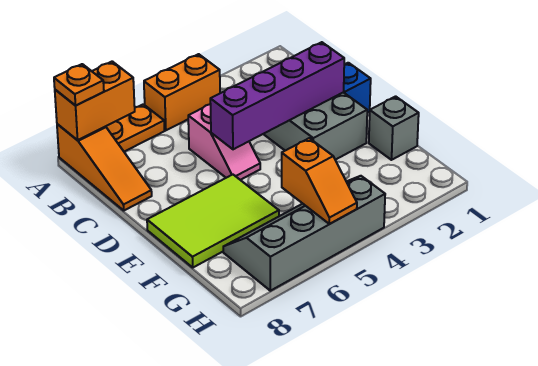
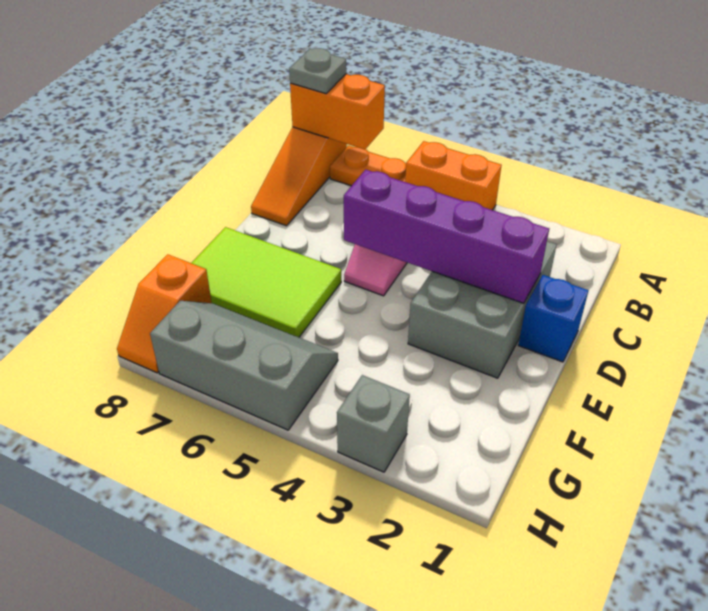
orange plate A8 level 3 -> grey plate A8 level 3
grey brick F1 level 1 -> grey brick H3 level 1
grey slope G4:H7 level 1 top H -> grey slope G5:H7 level 1 top H
orange slope G5:H5 level 2 top G -> orange slope G8:H8 level 1 top G

